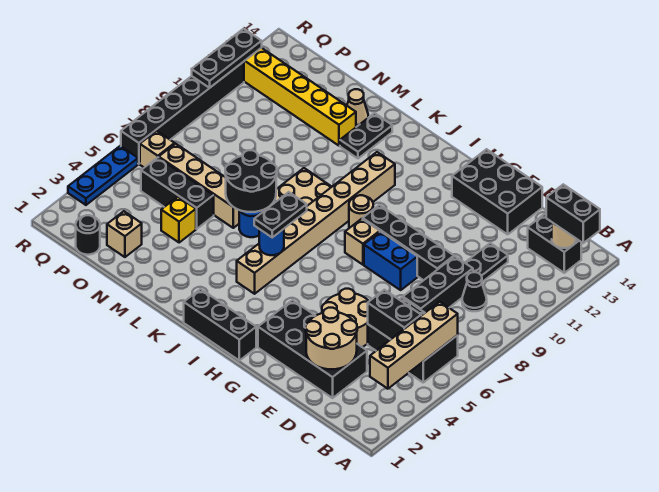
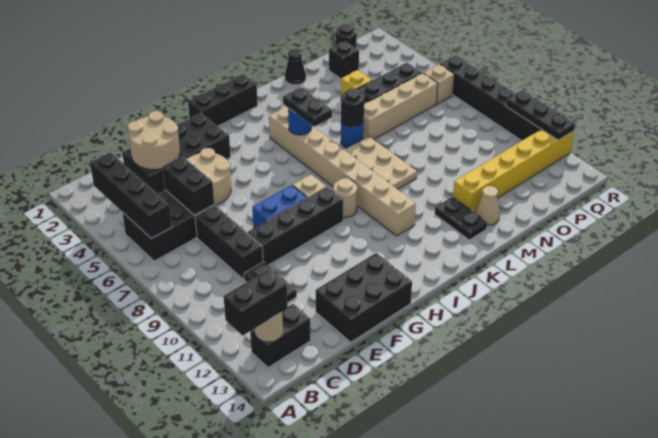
tan brick B3:B6 level 2 -> black brick B3:B6 level 2
black brick C5:D5 level 2 -> black brick D5:D6 level 2
black cone C9 level 1 -> black cone M1 level 1
black round brick L6:M7 level 2 -> black round brick L6 level 2
tan brick O2 level 1 -> black brick O2 level 1
blue plate R3:R5 level 1 -> none

